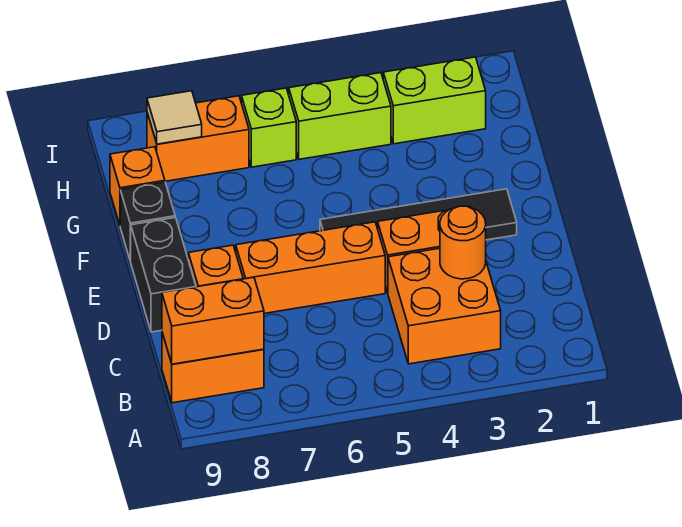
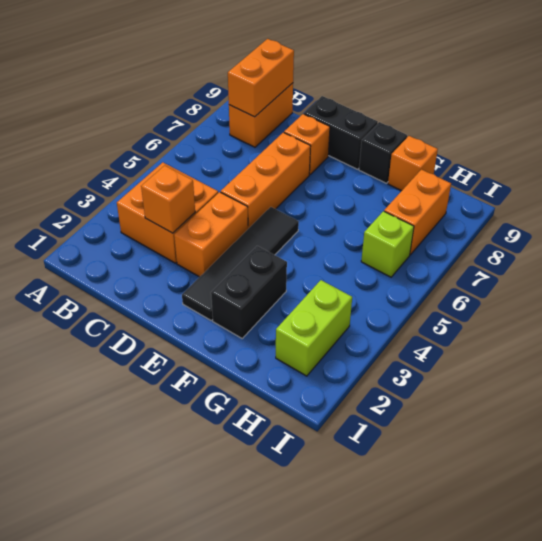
orange round brick C3 level 2 -> orange brick C3 level 2
none -> black brick F2:F3 level 1
lime brick H4:H5 level 1 -> none
tan tile H8 level 2 -> none

